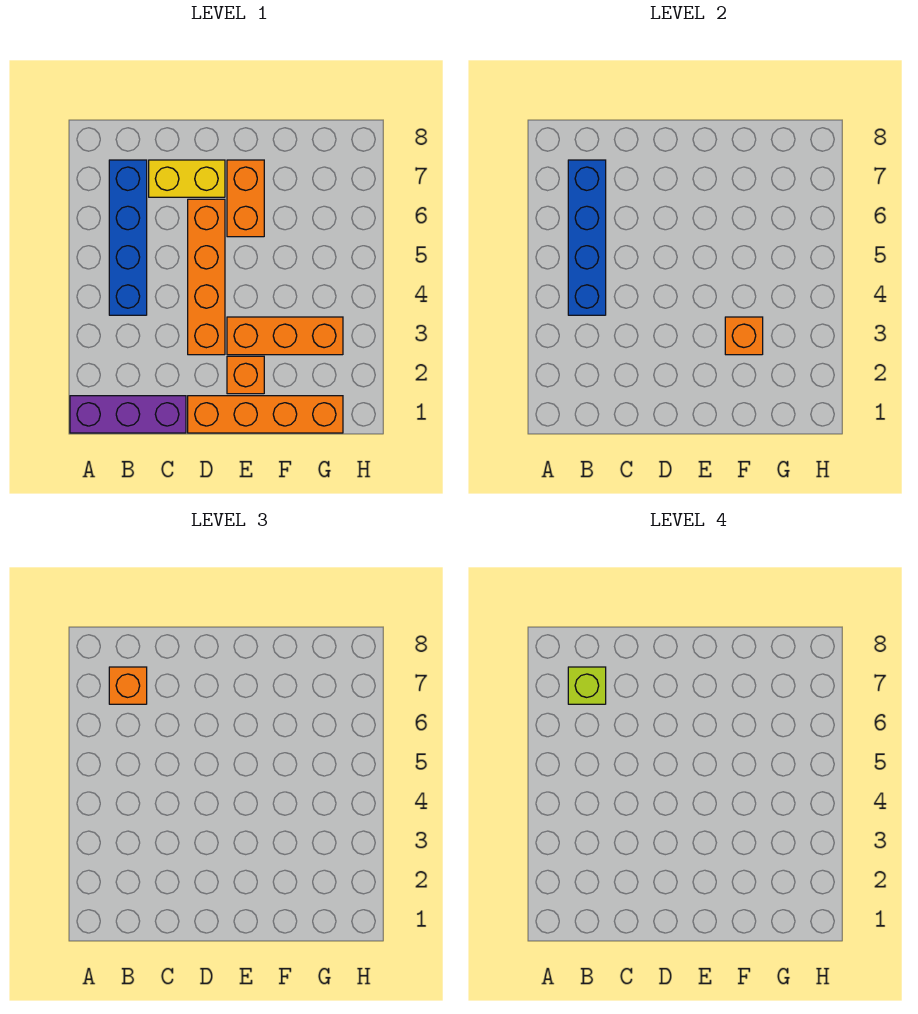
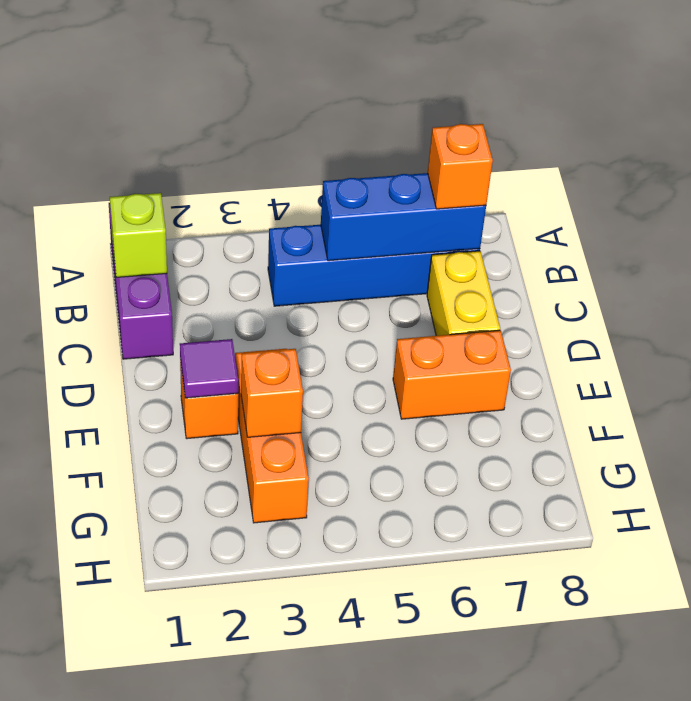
blue brick B4:B7 level 2 -> blue brick B5:B7 level 2
lime brick B7 level 4 -> lime brick B1 level 2
orange brick D1:G1 level 1 -> none
orange brick D3:D6 level 1 -> none
none -> purple tile E2 level 2

